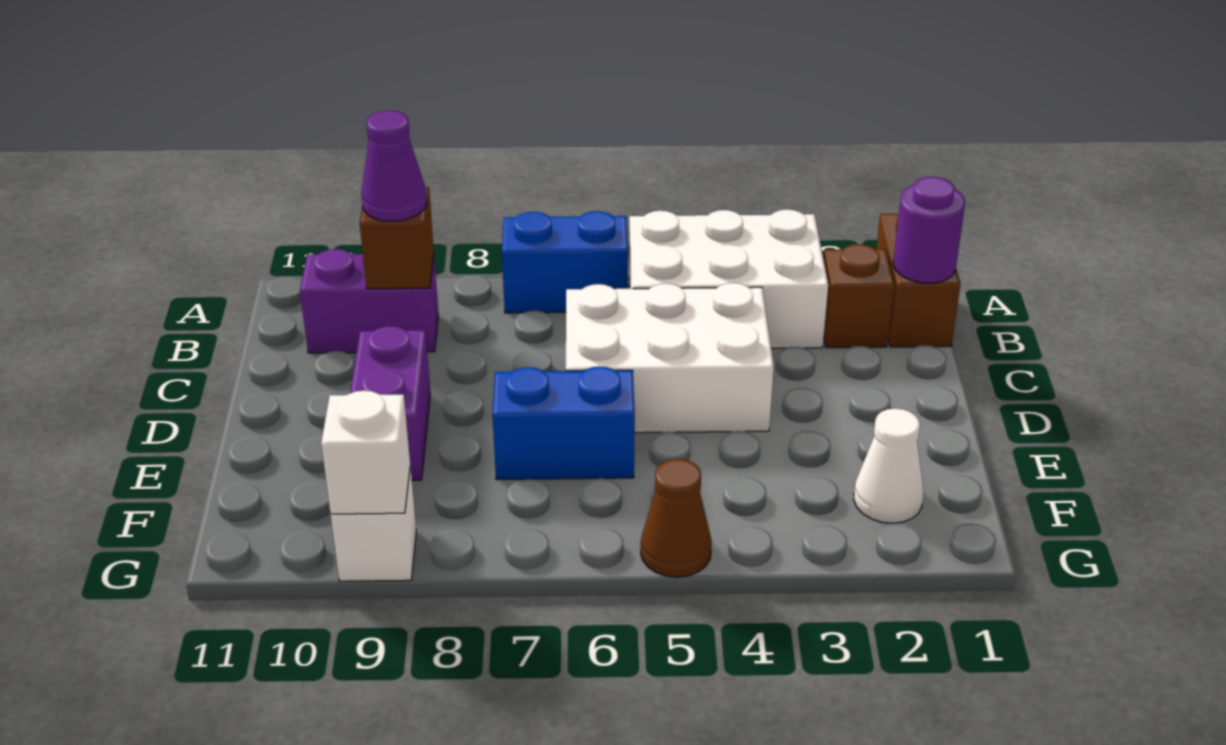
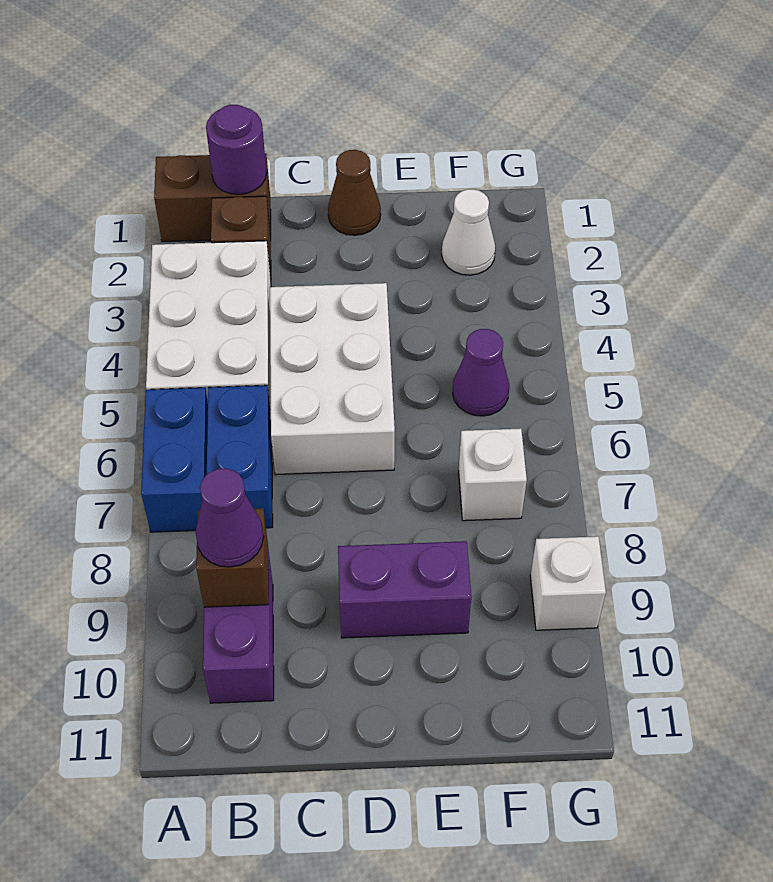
blue brick E6:E7 level 1 -> blue brick B6:B7 level 1
none -> purple cone F5 level 1
brown cone G5 level 1 -> brown cone D1 level 1
white brick G9 level 2 -> white brick F7 level 1

